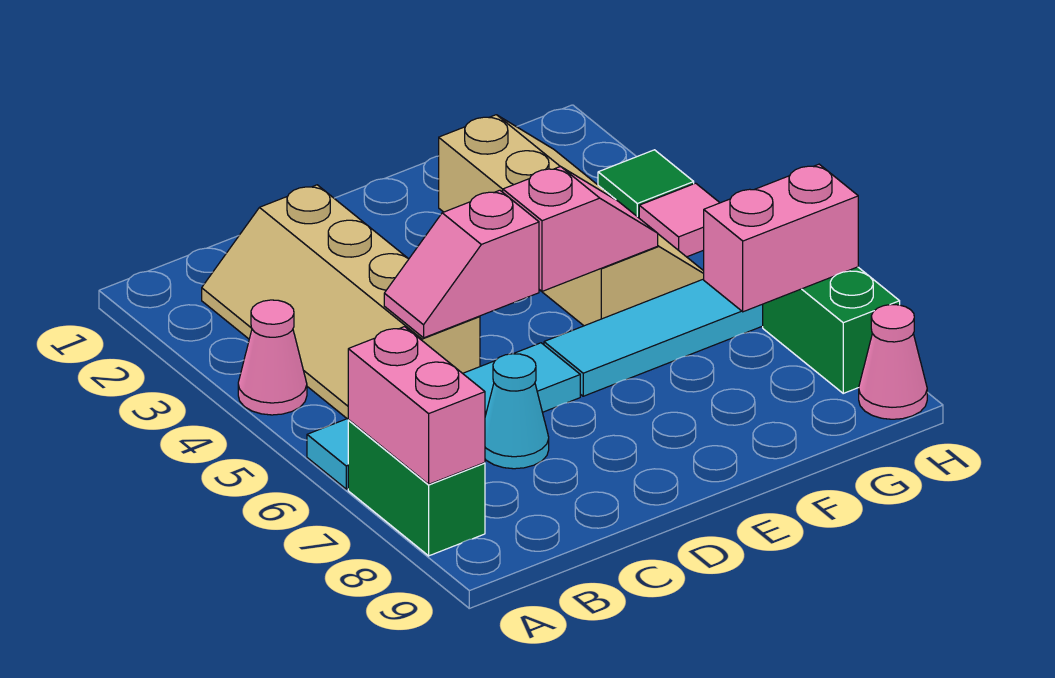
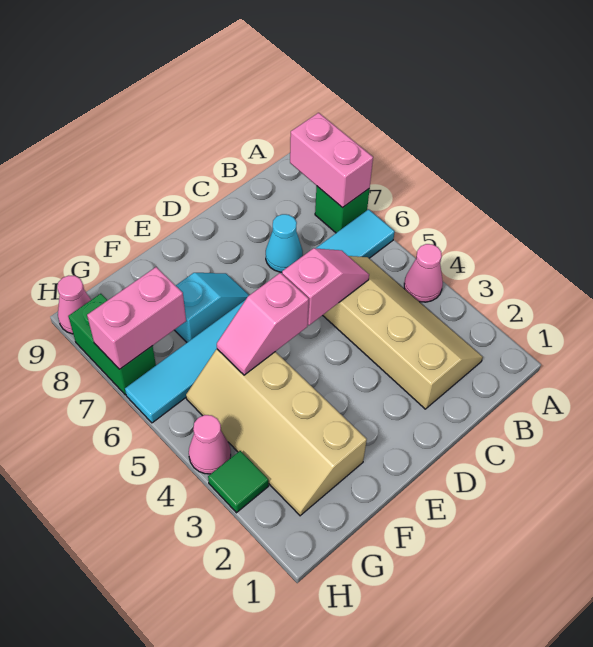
green brick A7:A8 level 1 -> green brick A7 level 1
none -> cyan slope E7:F7 level 1 top F
pink tile H4 level 1 -> pink cone H4 level 1

